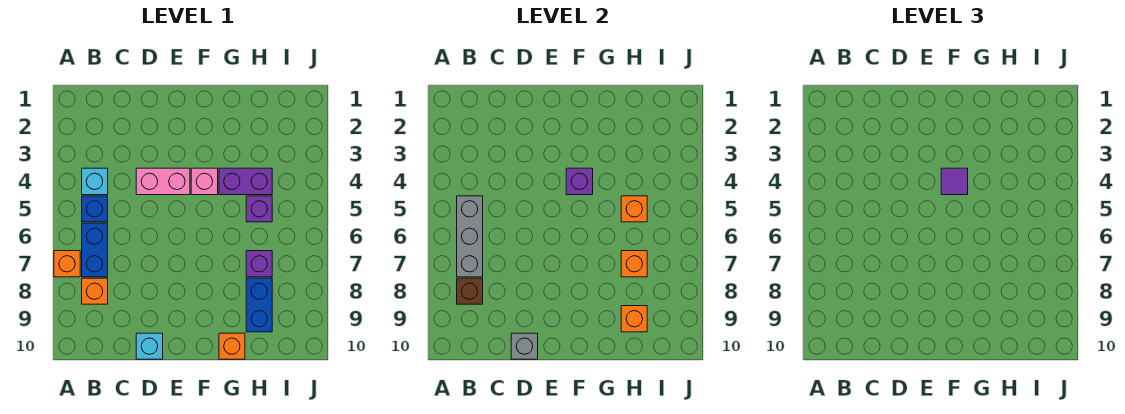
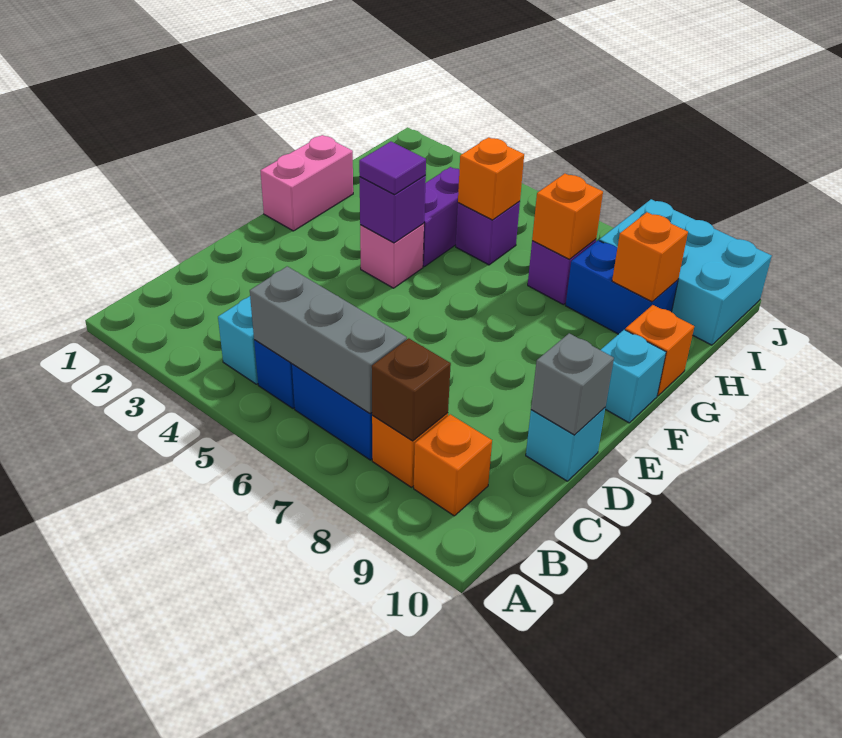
orange brick A7 level 1 -> orange brick B9 level 1
pink brick D4:E4 level 1 -> pink brick F1:G1 level 1
none -> cyan brick F10 level 1
none -> cyan brick I8:J10 level 1

